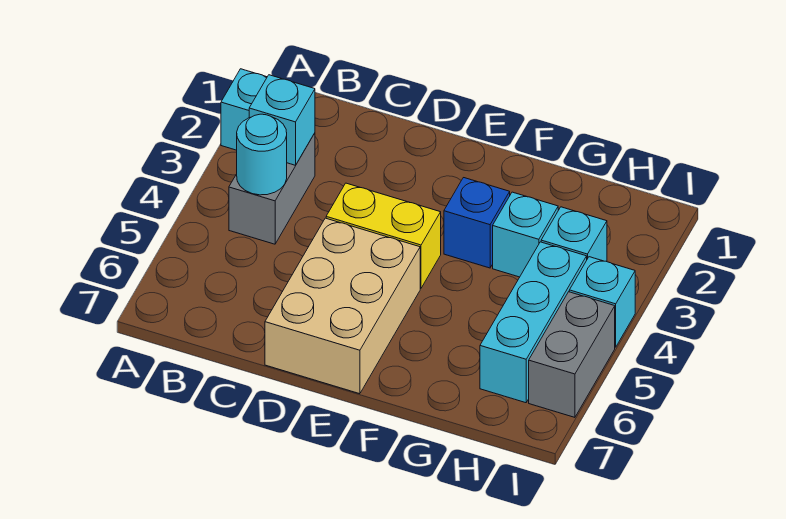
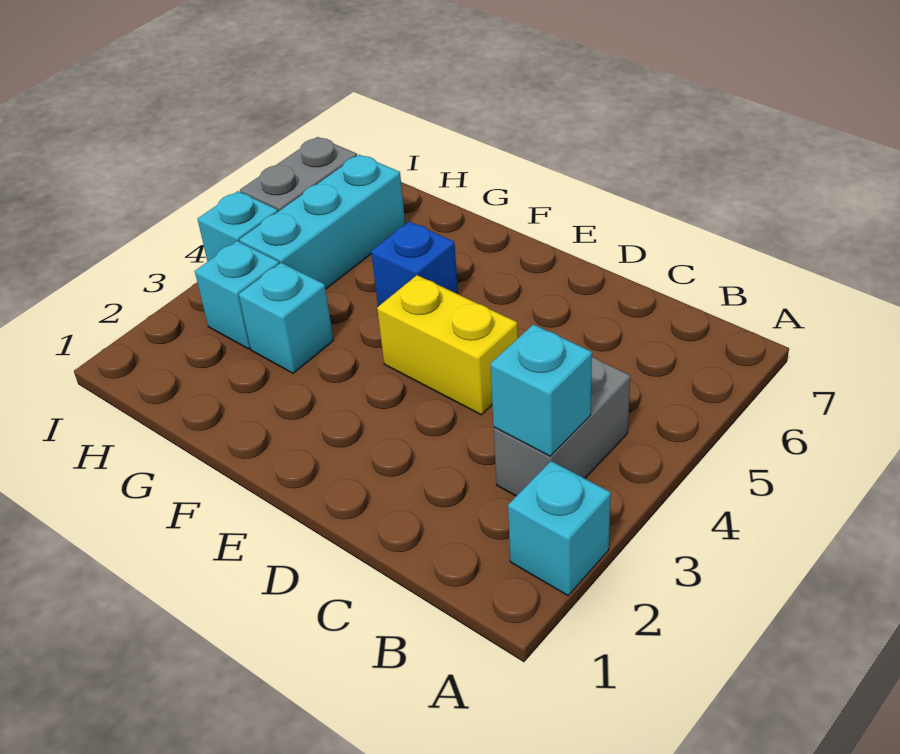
cyan round brick B4 level 2 -> none
tan brick D5:E7 level 1 -> none
blue brick F3 level 1 -> blue brick F5 level 1

